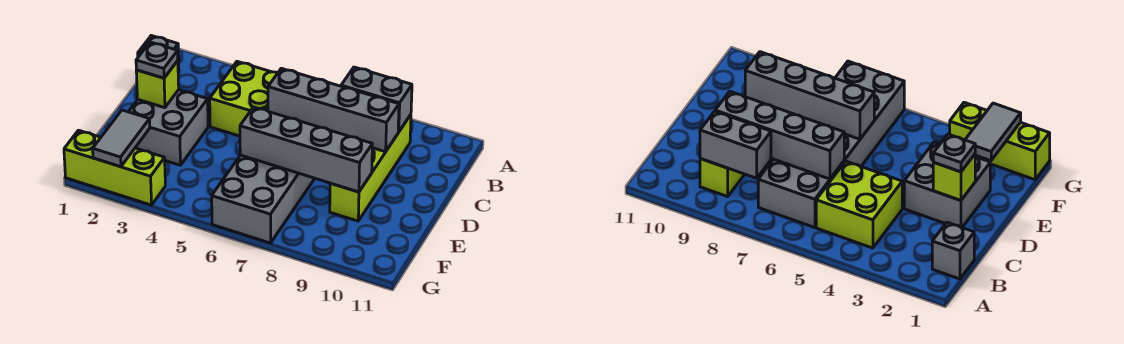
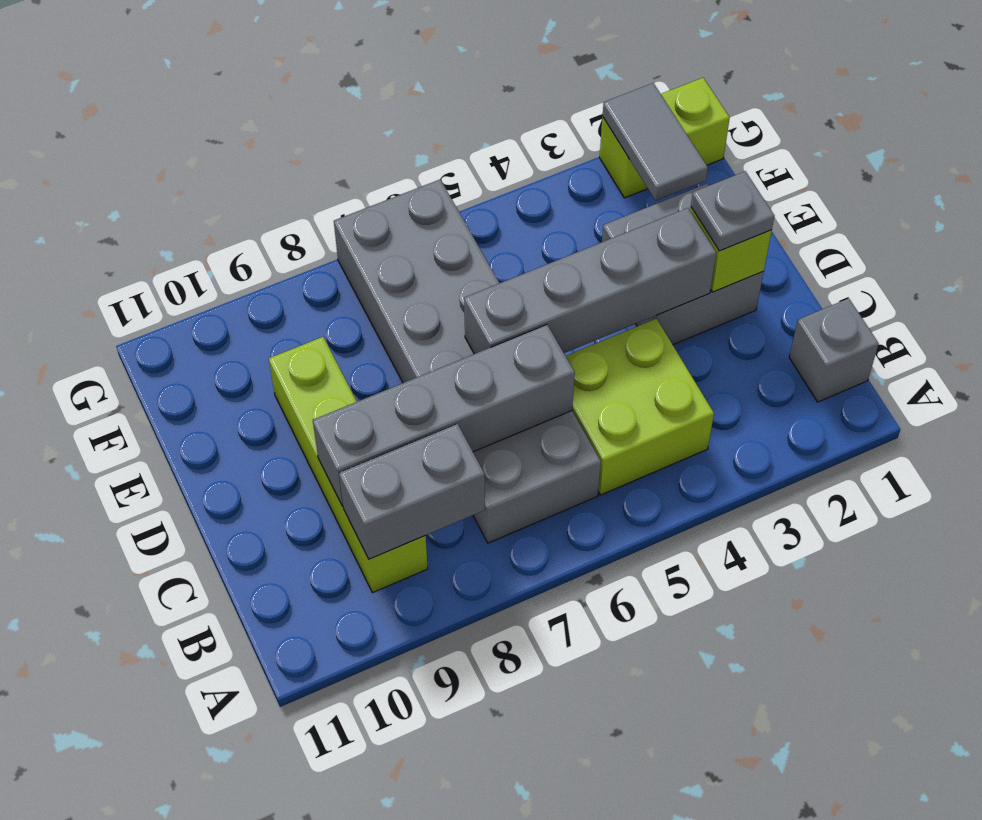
grey brick E6:E9 level 2 -> grey brick D3:D6 level 2
lime brick G1:G3 level 1 -> lime brick G1:G2 level 1

